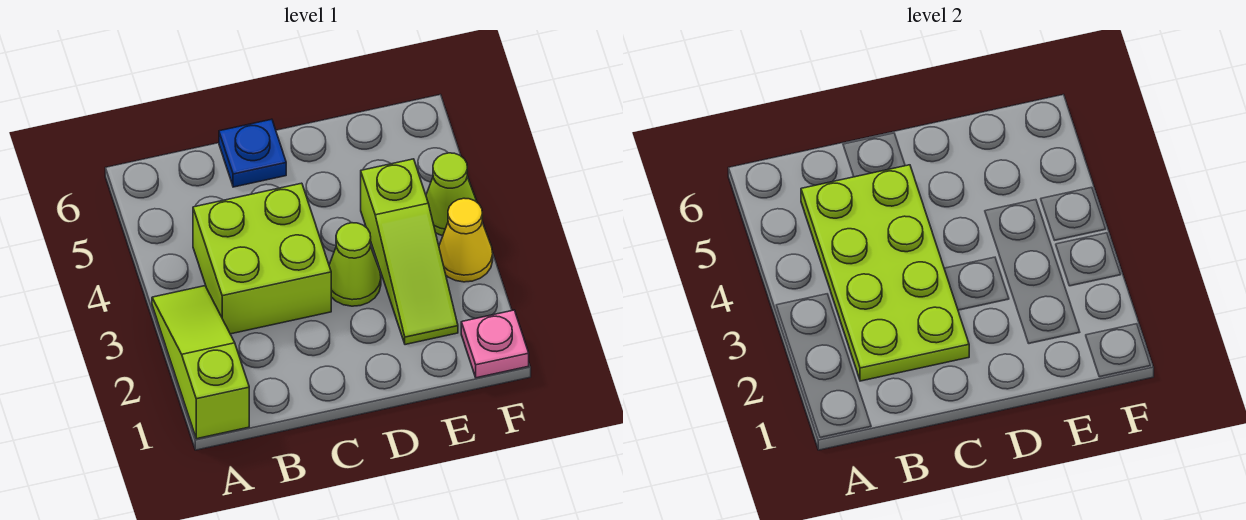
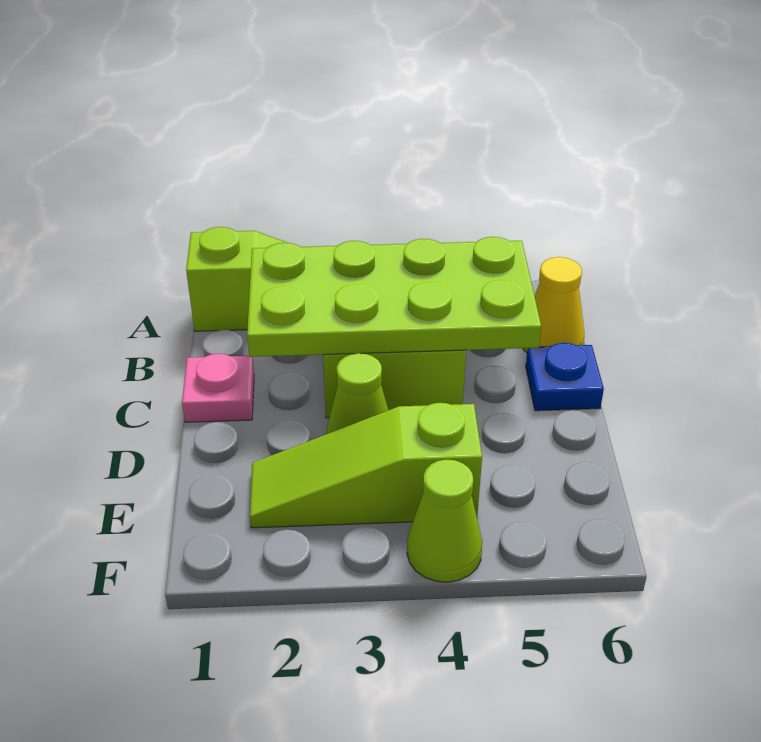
pink plate F1 level 1 -> pink plate C1 level 1
yellow cone F3 level 1 -> yellow cone B6 level 1

